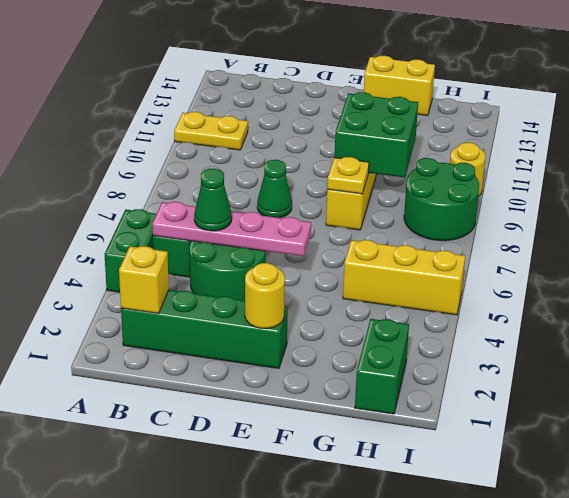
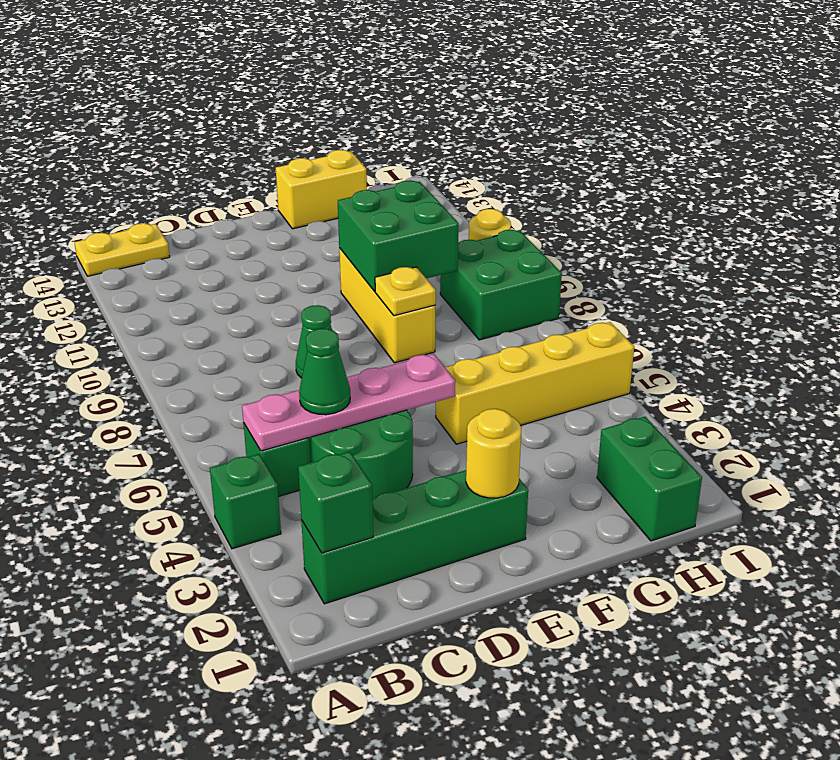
green brick A4:A5 level 1 -> green brick A4 level 1
yellow plate A11:B11 level 1 -> yellow plate A14:B14 level 1
yellow brick B2 level 2 -> green brick B2 level 2
yellow brick G5:I5 level 1 -> yellow brick F5:I5 level 1
green round brick H8:I9 level 1 -> green brick H8:I9 level 1

